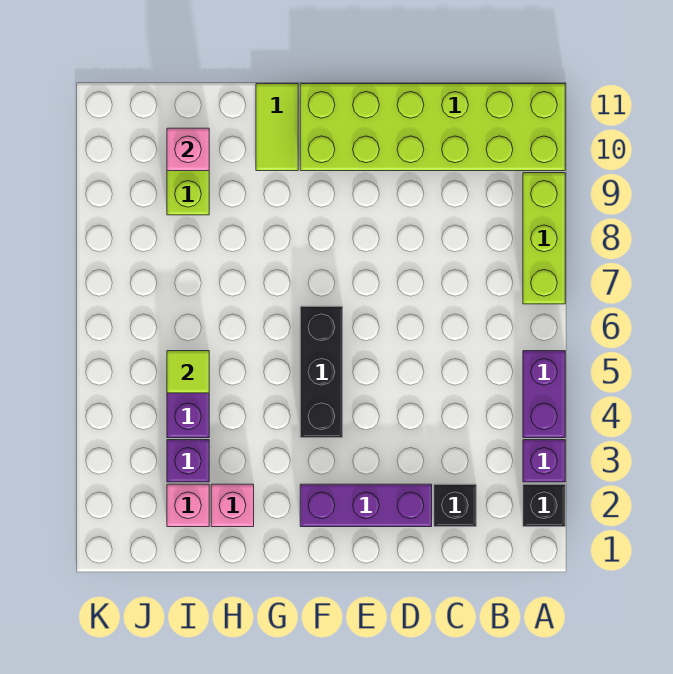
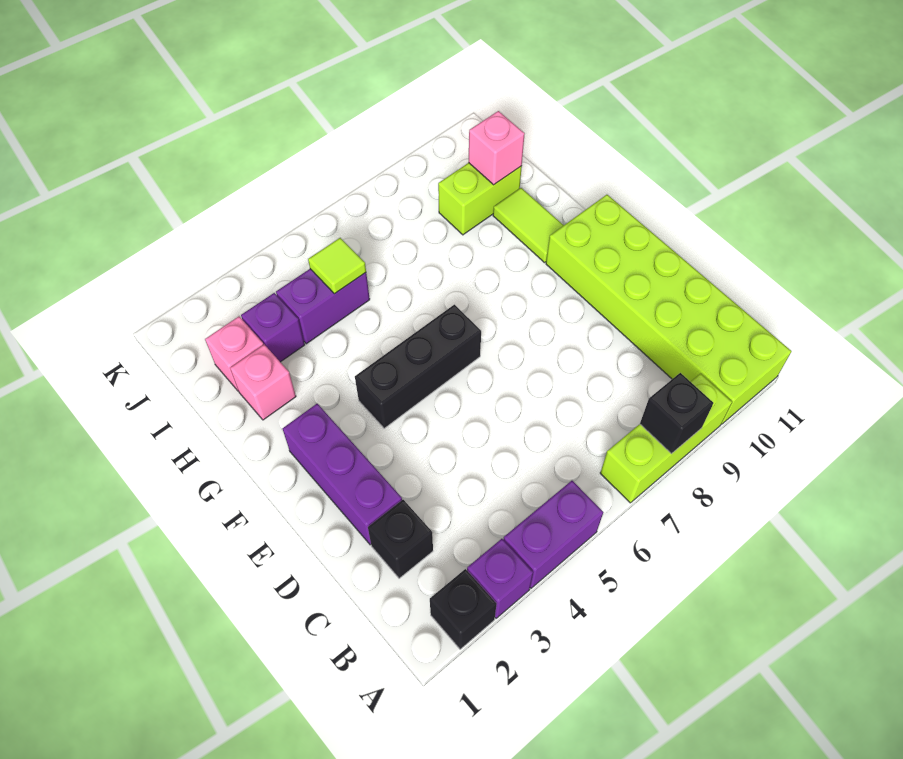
none -> black brick A8 level 2
lime tile G10:G11 level 1 -> lime tile G10:H10 level 1

